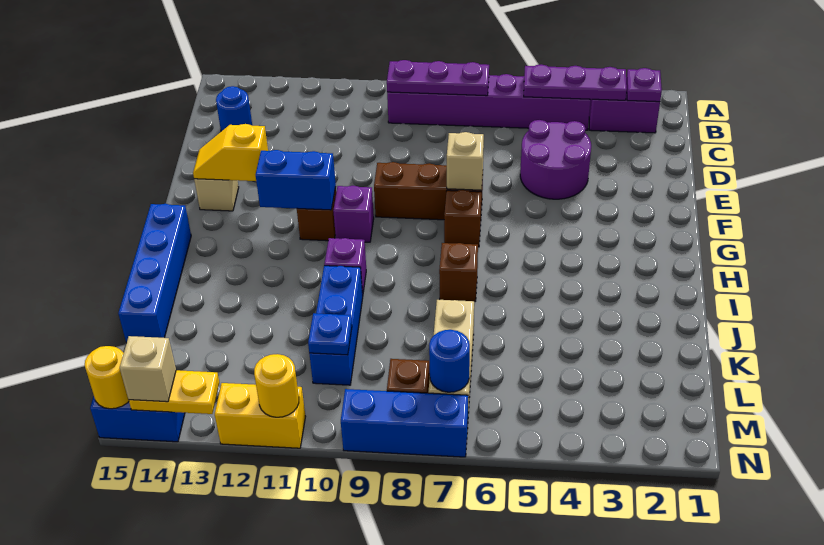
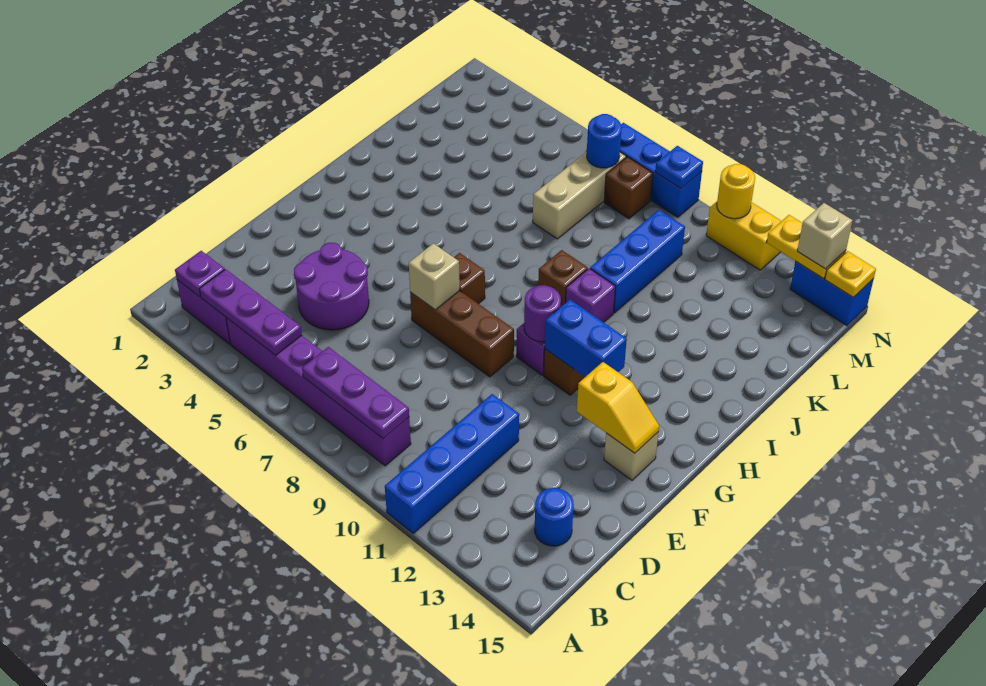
none -> purple round brick G10 level 2
blue brick H15:K15 level 1 -> blue brick A11:D11 level 1
brown brick I7 level 1 -> brown brick I9 level 1
blue plate L10 level 2 -> blue plate N9 level 2
yellow round brick N15 level 2 -> yellow plate N15 level 2

